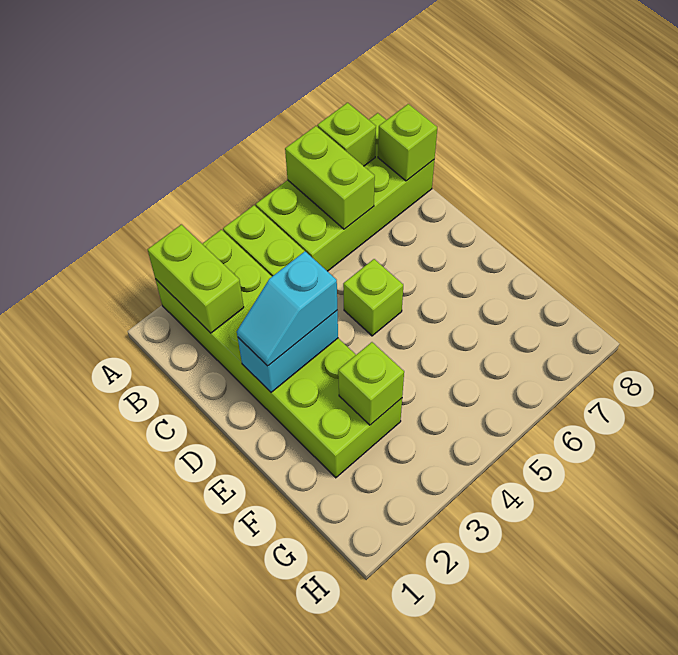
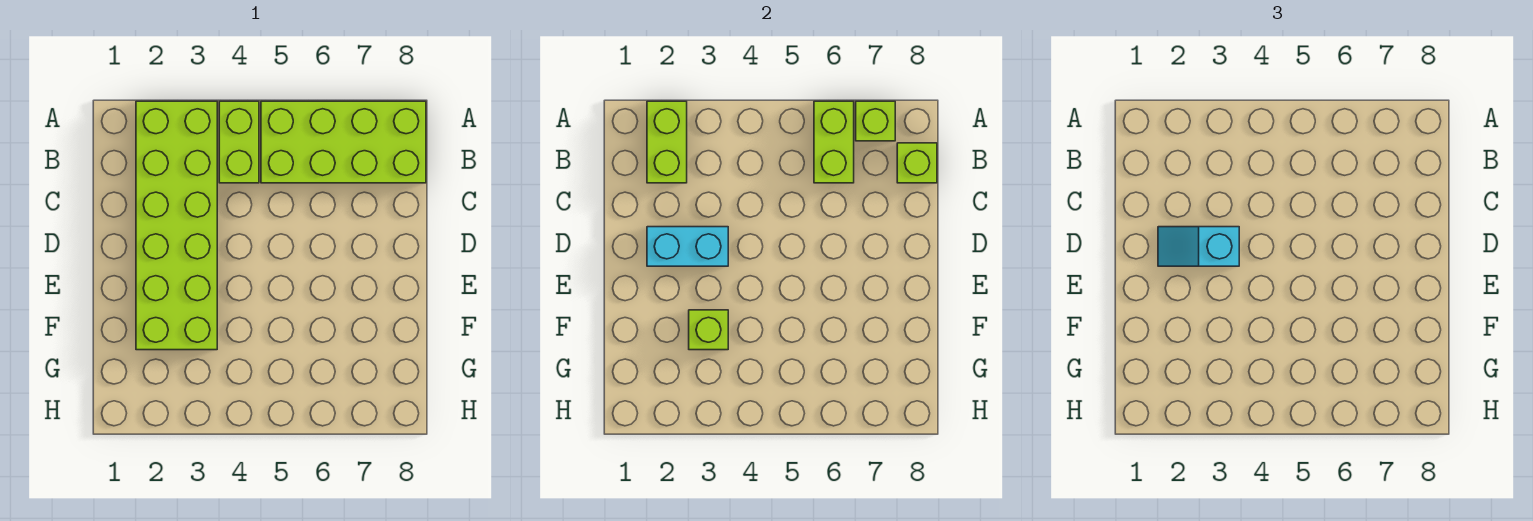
lime brick D5 level 1 -> none

